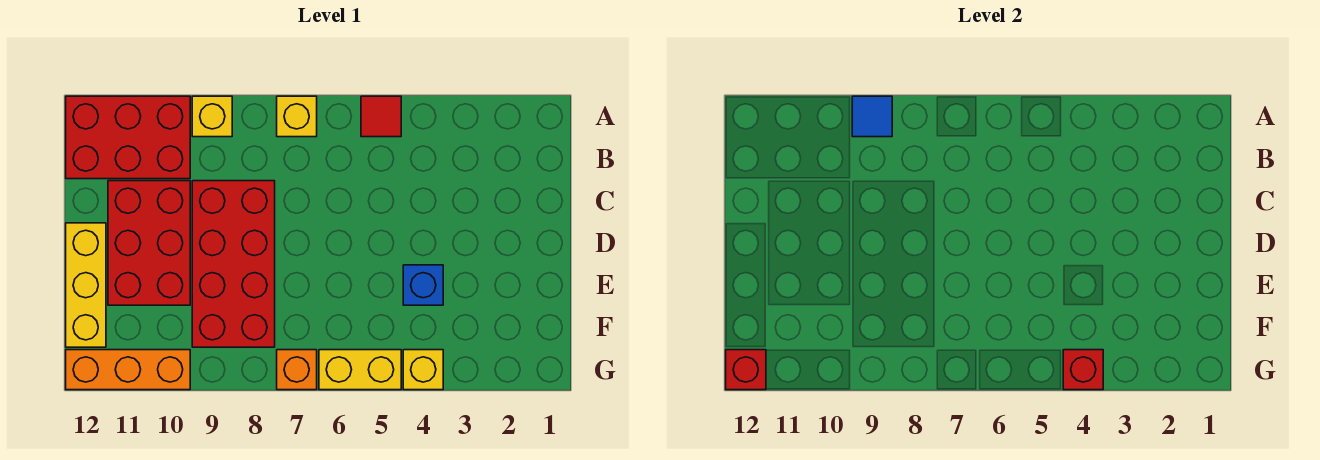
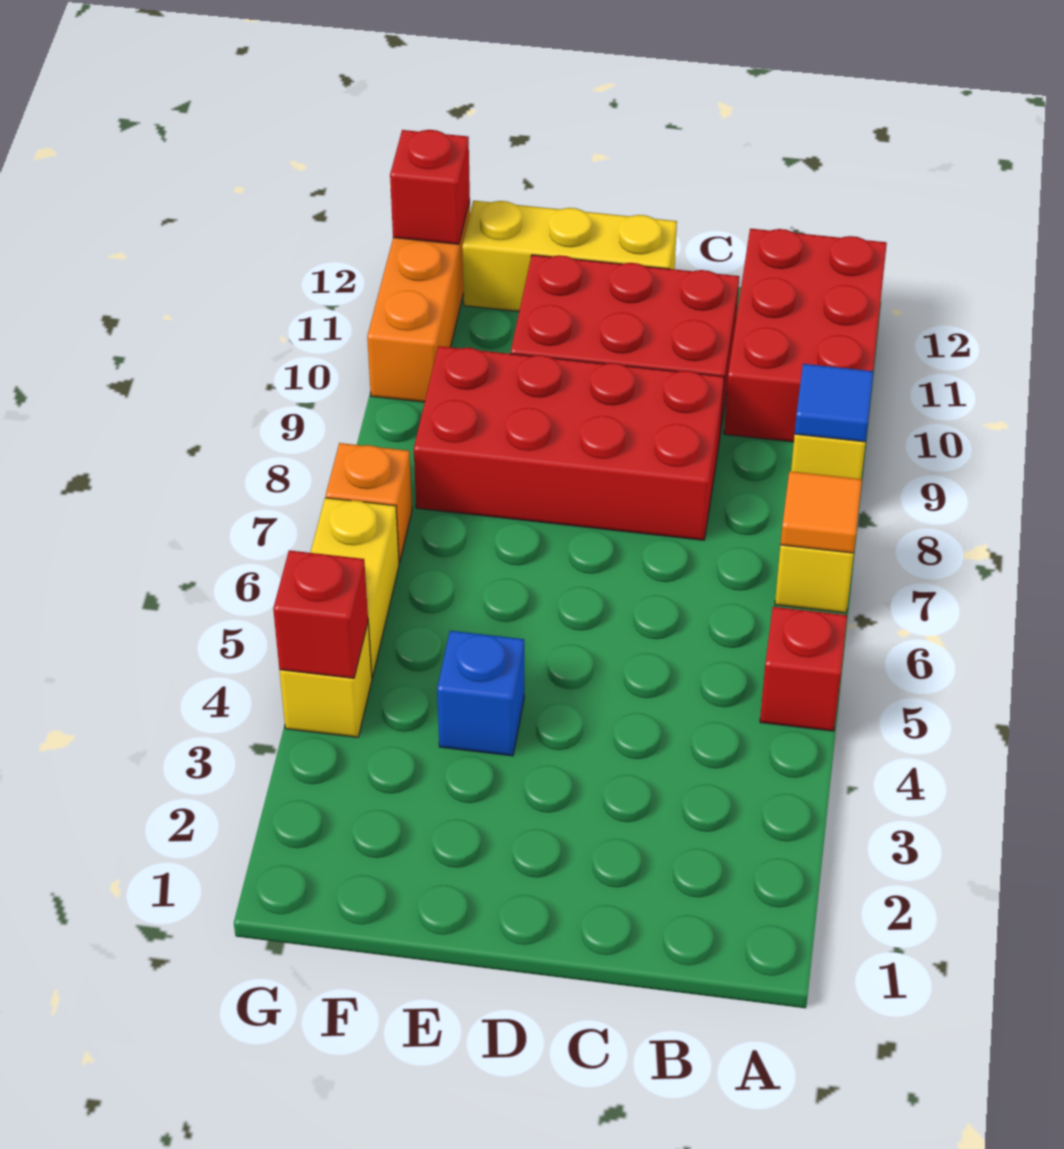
red tile A5 level 1 -> red brick A5 level 1
none -> orange tile A7 level 2

